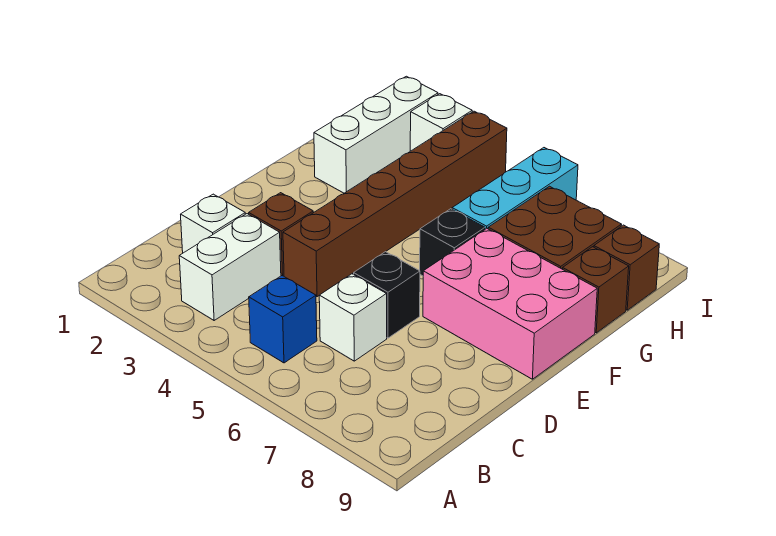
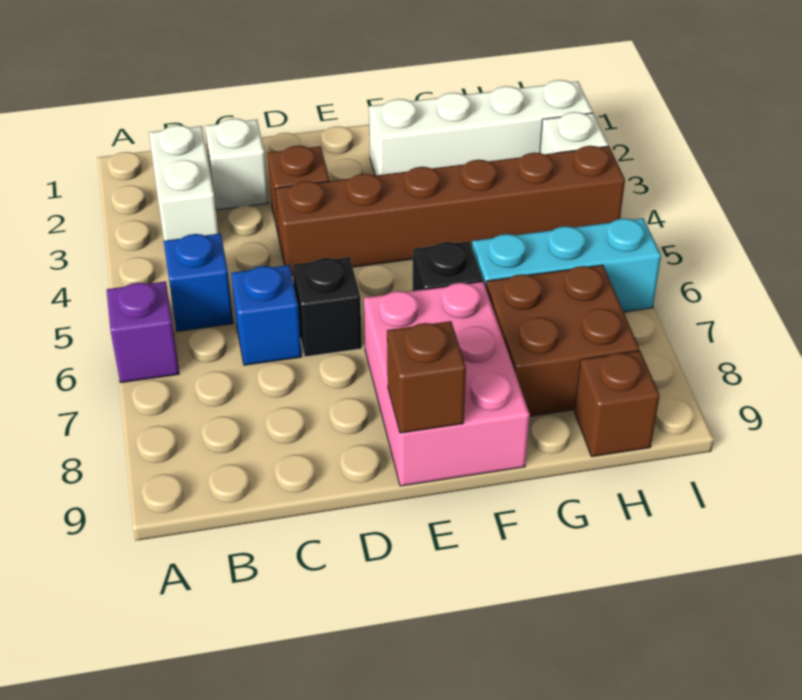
none -> purple brick A6 level 1
white brick B3:C3 level 1 -> white brick B2:B3 level 1
white brick C6 level 1 -> blue brick C6 level 1
white brick G2:I2 level 1 -> white brick F2:I2 level 1
brown brick G9 level 1 -> brown brick E9 level 2

